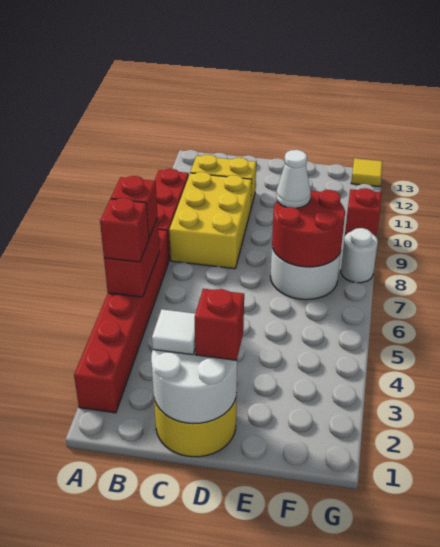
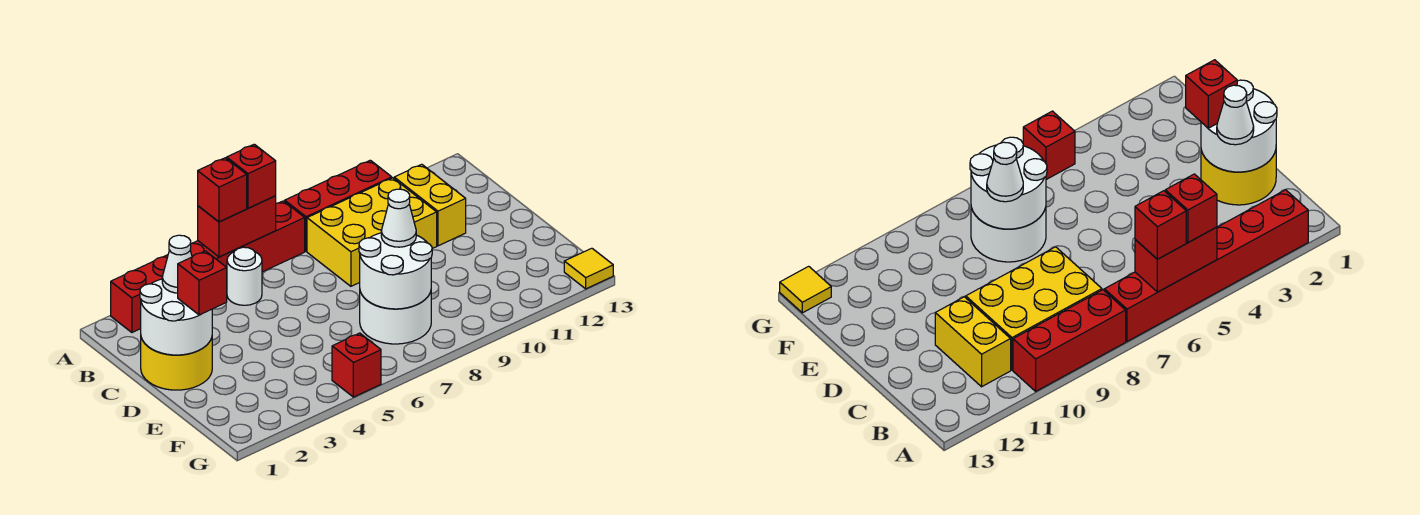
white tile C2 level 3 -> white cone C2 level 3
red round brick E7:F8 level 2 -> white round brick E7:F8 level 2
white round brick G8 level 1 -> white round brick B5 level 1
red brick G10 level 1 -> red brick G5 level 1

